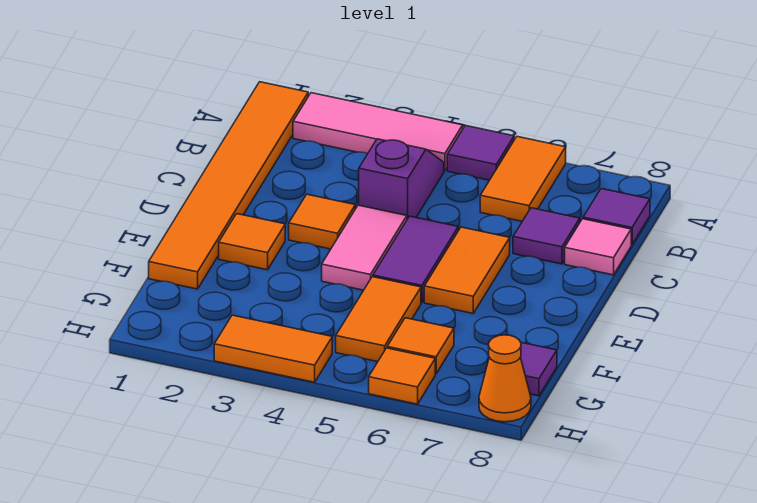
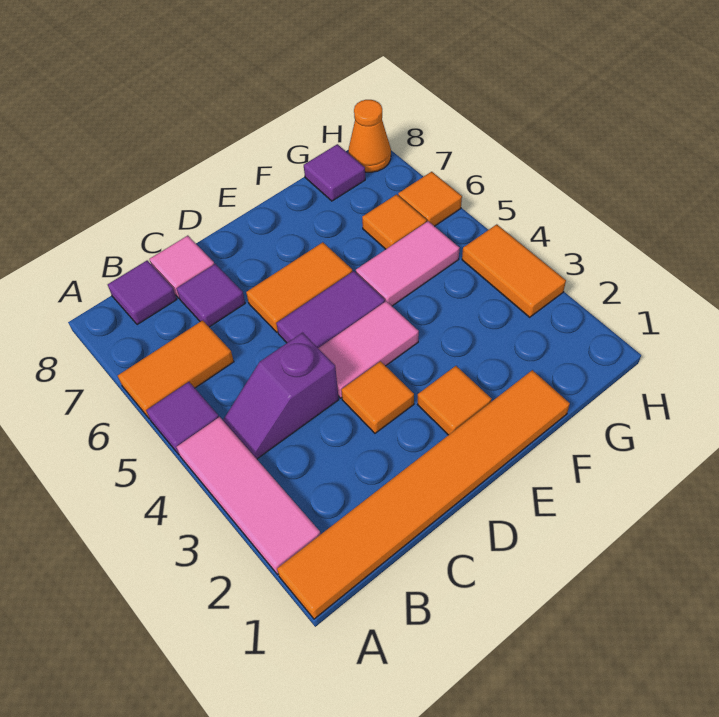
orange tile F5:G5 level 1 -> pink tile F5:G5 level 1

